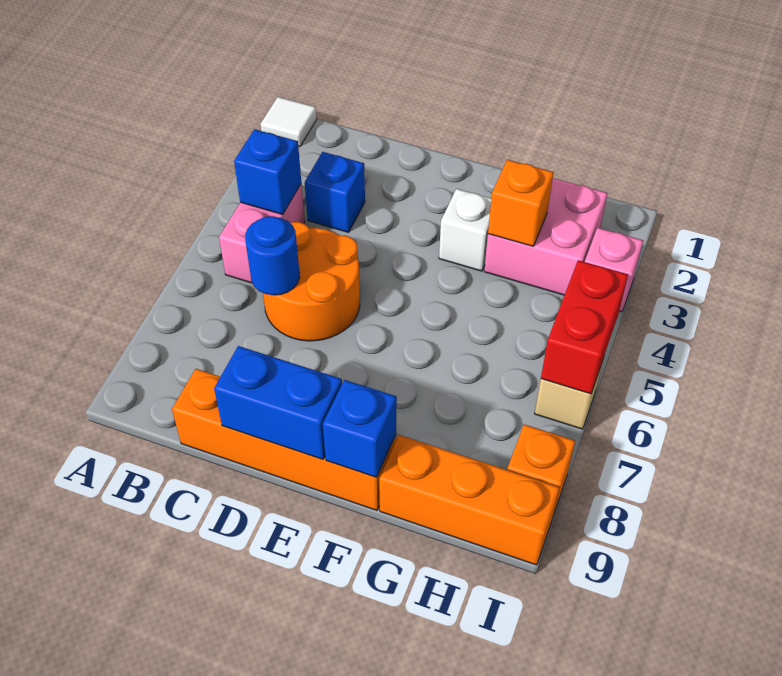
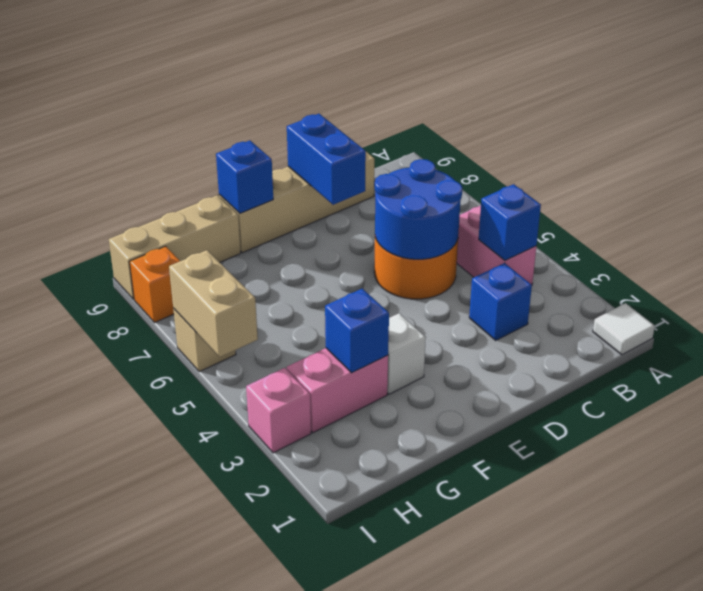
blue round brick C6 level 2 -> blue round brick C5:D6 level 2
orange brick C9:F9 level 1 -> tan brick C9:F9 level 1
blue brick D9:E9 level 2 -> blue brick D8:D9 level 2
pink brick G2:H3 level 1 -> pink brick G3:H3 level 1
orange brick G3 level 2 -> blue brick G3 level 2
orange brick G9:I9 level 1 -> tan brick G9:I9 level 1
red brick I5:I6 level 2 -> tan brick I5:I6 level 2

